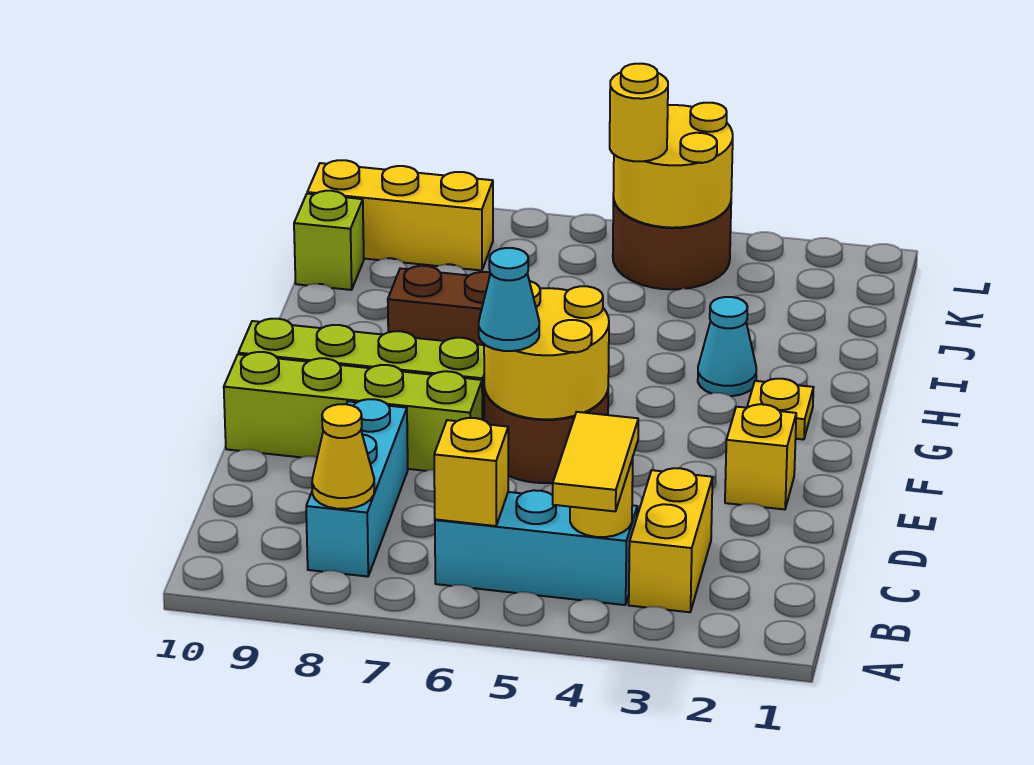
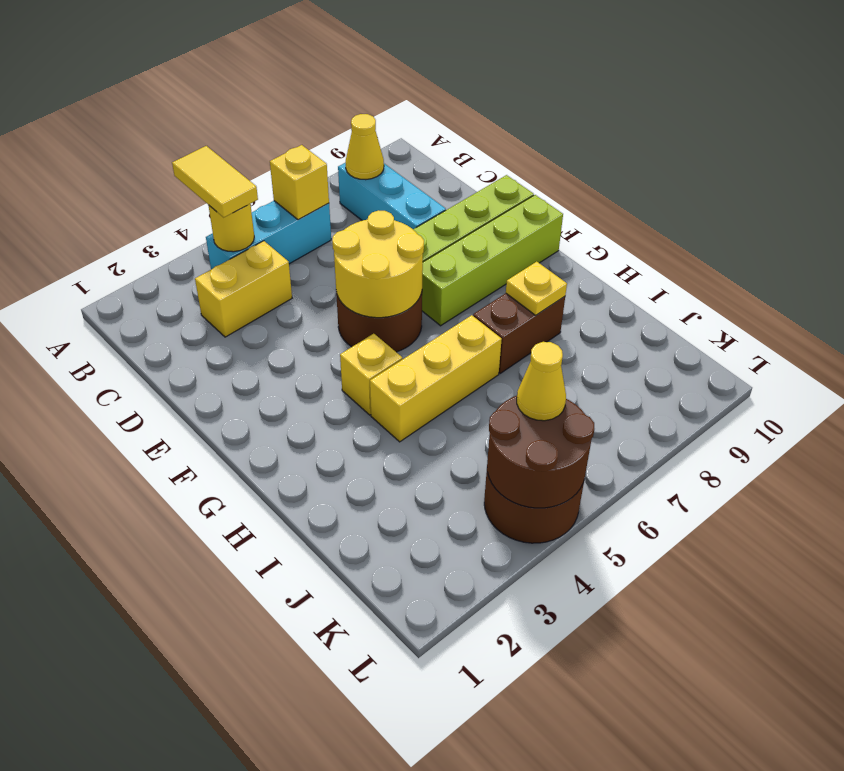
yellow brick B3:C3 level 1 -> yellow brick C3:C4 level 1
yellow brick E2 level 1 -> yellow brick G4 level 1
cyan cone E6 level 3 -> none
yellow plate G2 level 1 -> yellow plate H8 level 2
cyan cone H3 level 1 -> none
lime brick J10 level 1 -> none
yellow round brick K4:L5 level 2 -> brown round brick K4:L5 level 2
yellow round brick K5 level 3 -> yellow cone K5 level 3
yellow brick K8:K10 level 1 -> yellow brick H4:H6 level 1

